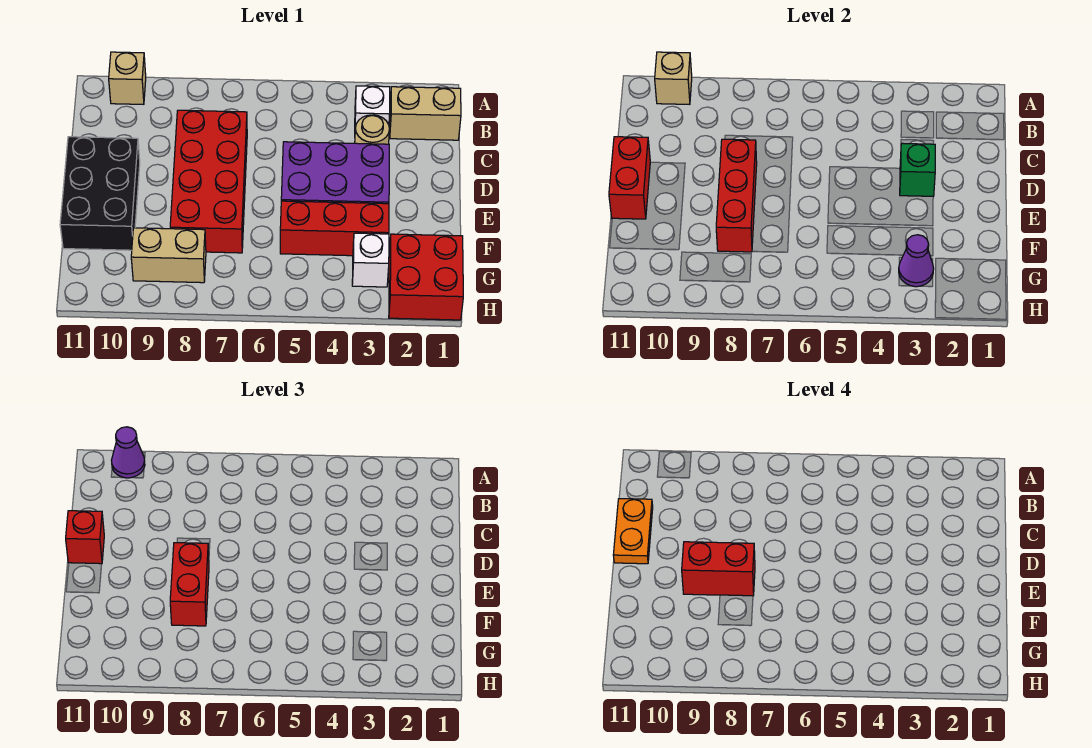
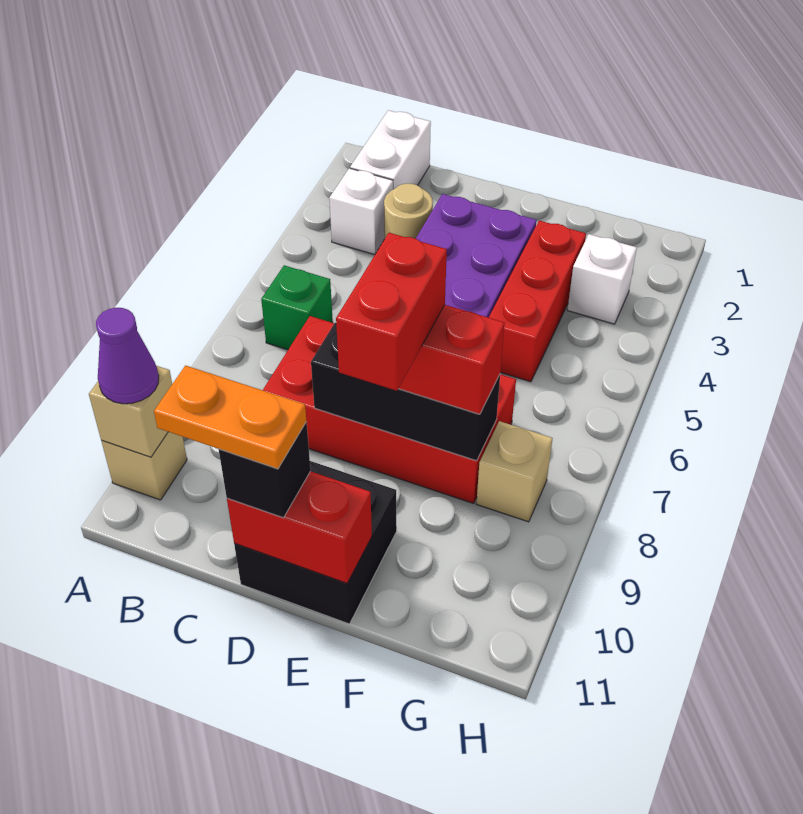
tan brick B1:B2 level 1 -> white brick B1:B2 level 1
green brick D3 level 2 -> green brick B6 level 1
red brick D8:F8 level 2 -> black brick D8:F8 level 2
black brick D10:F11 level 1 -> black brick D10:E11 level 1
red brick D11 level 3 -> black brick D11 level 3
red brick G1:H2 level 1 -> none
purple cone G3 level 2 -> none
tan brick G8:G9 level 1 -> tan brick G8 level 1

